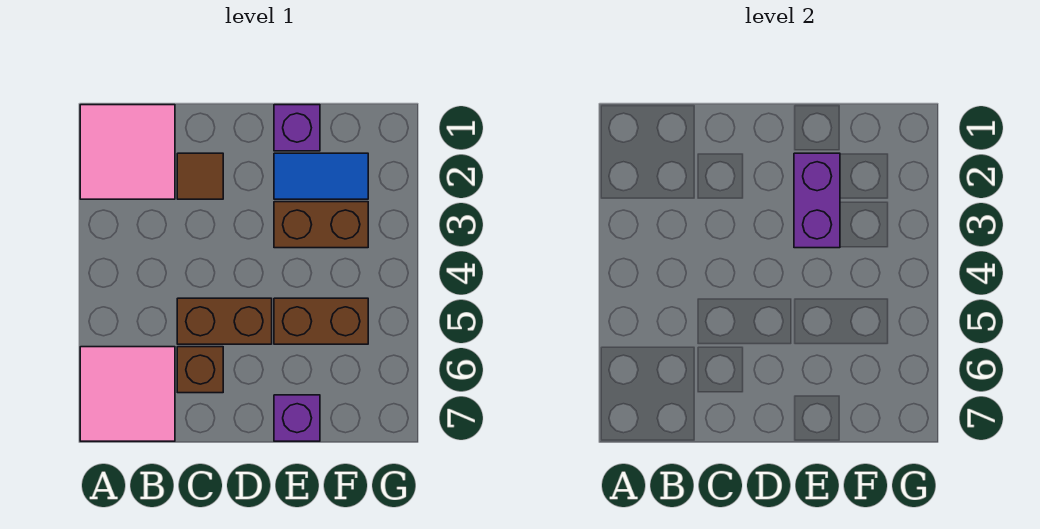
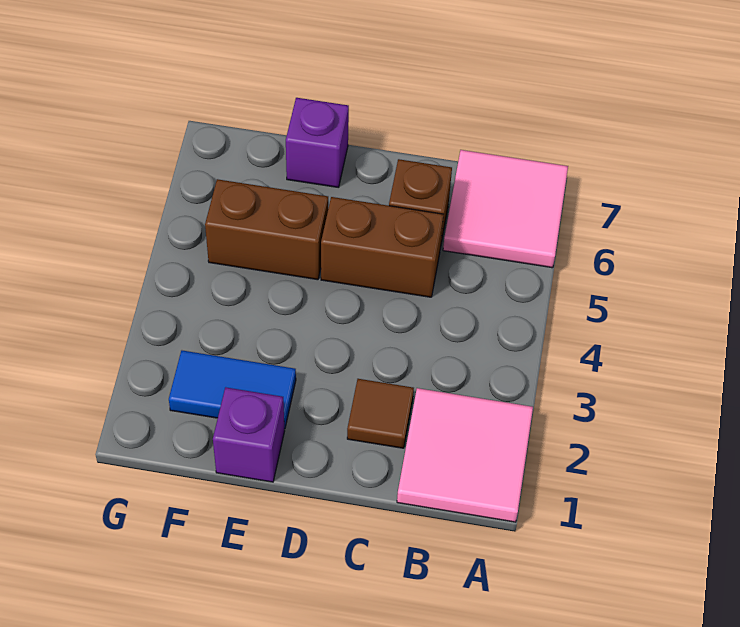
purple brick E2:E3 level 2 -> none
brown brick E3:F3 level 1 -> none

